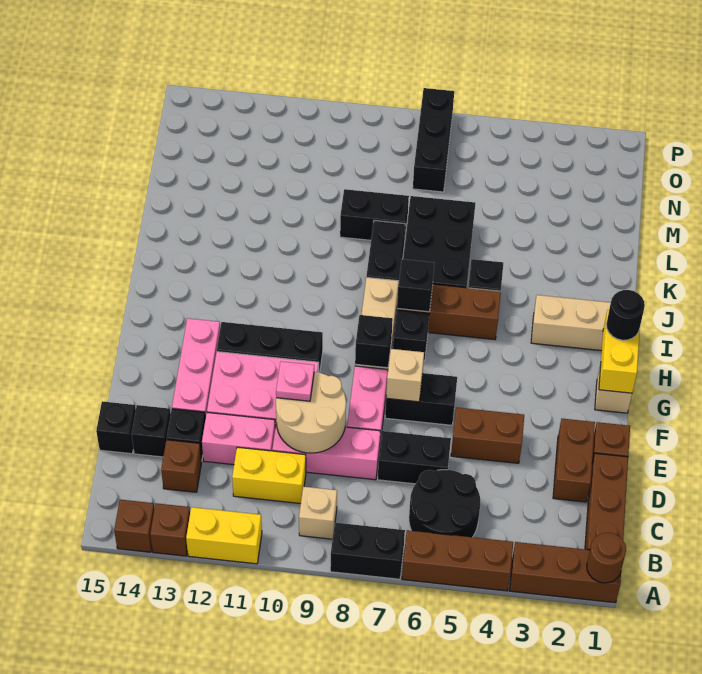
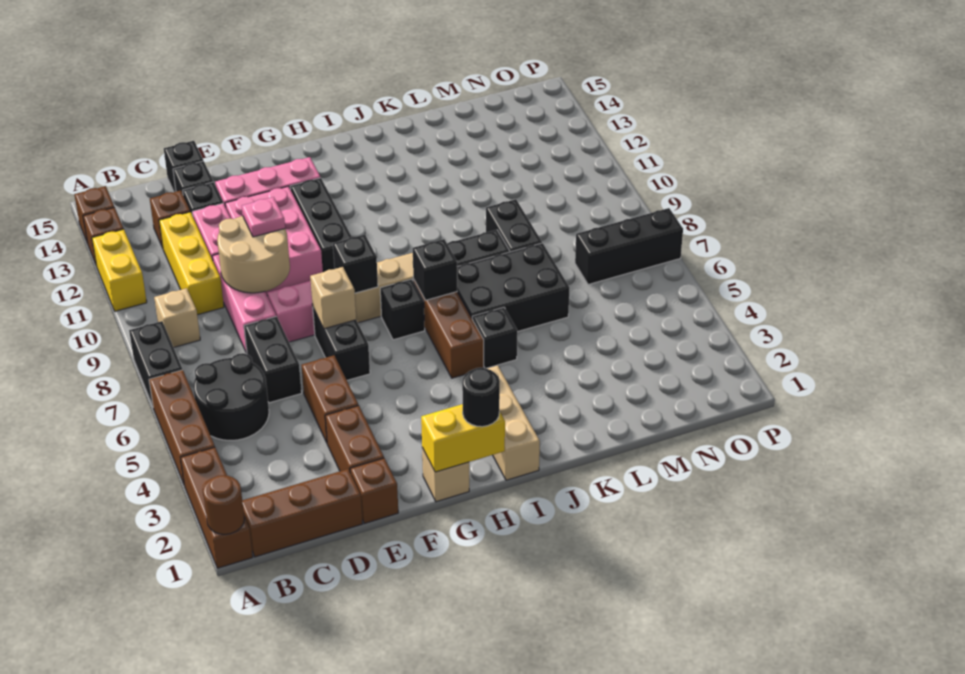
yellow brick C10:C11 level 1 -> yellow brick C10:C12 level 1
brown brick D2:E2 level 1 -> brown brick E2:E3 level 1

